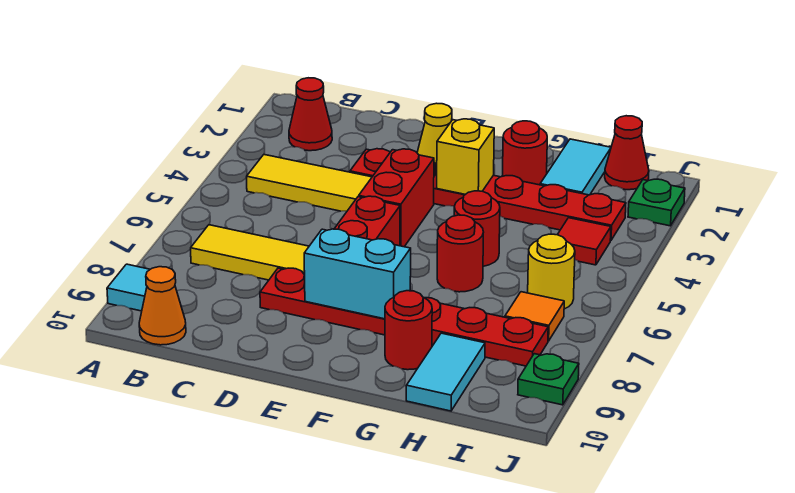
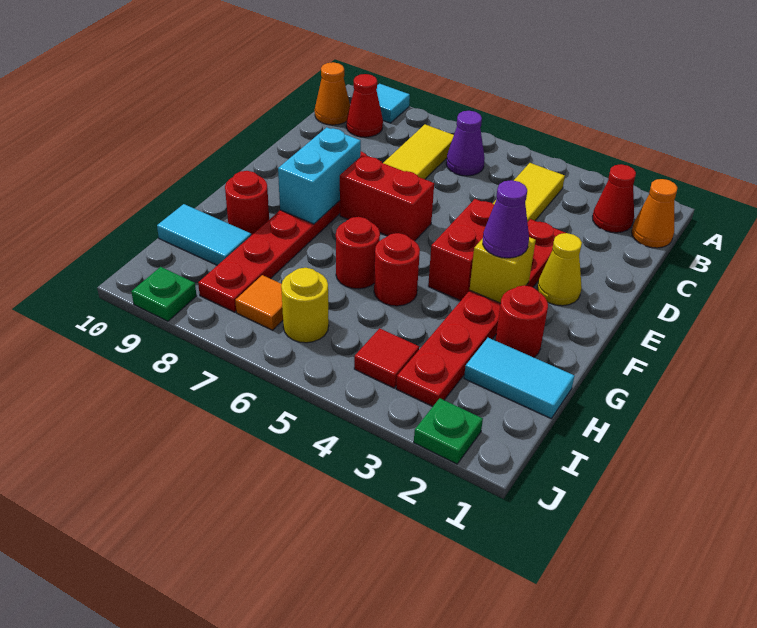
none -> orange cone B1 level 1
none -> purple cone B6 level 1
red brick E4:E5 level 1 -> red brick E4:F4 level 1
none -> purple cone F3 level 3
red cone I1 level 1 -> red cone B9 level 1

